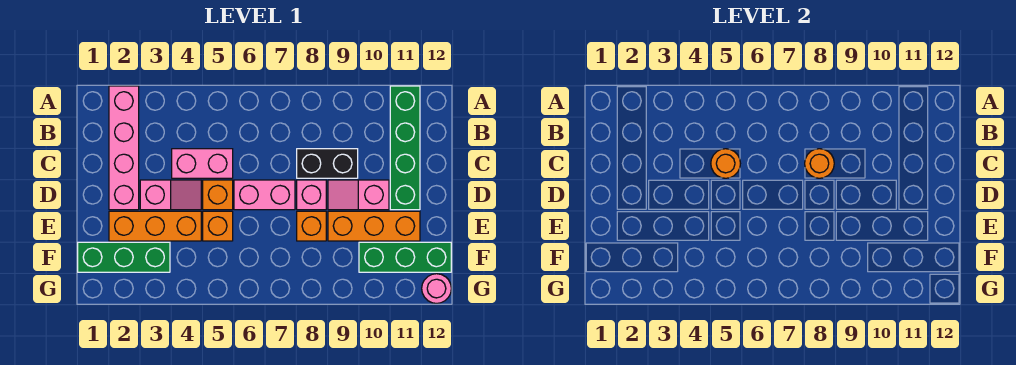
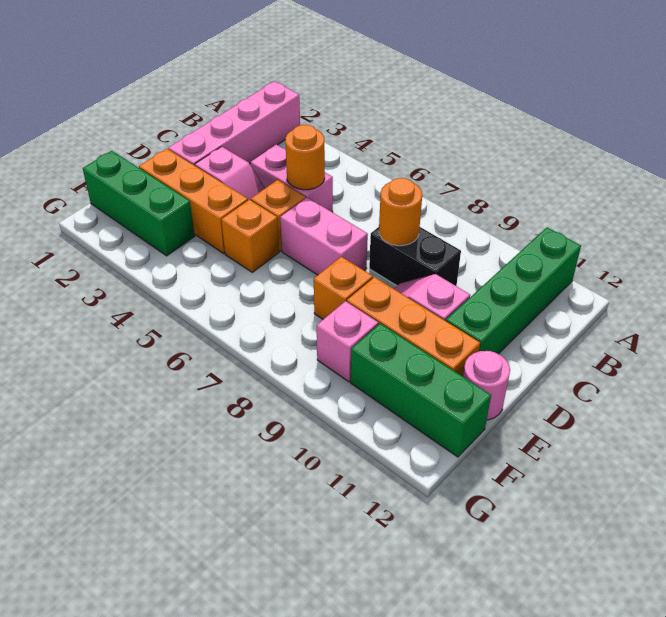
pink brick D8 level 1 -> pink brick F9 level 1
pink round brick G12 level 1 -> pink round brick E12 level 1

